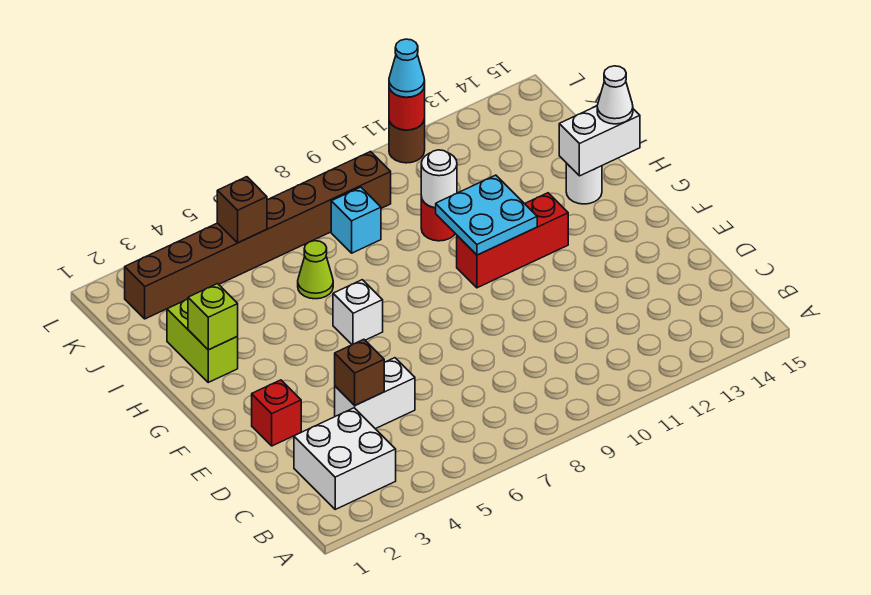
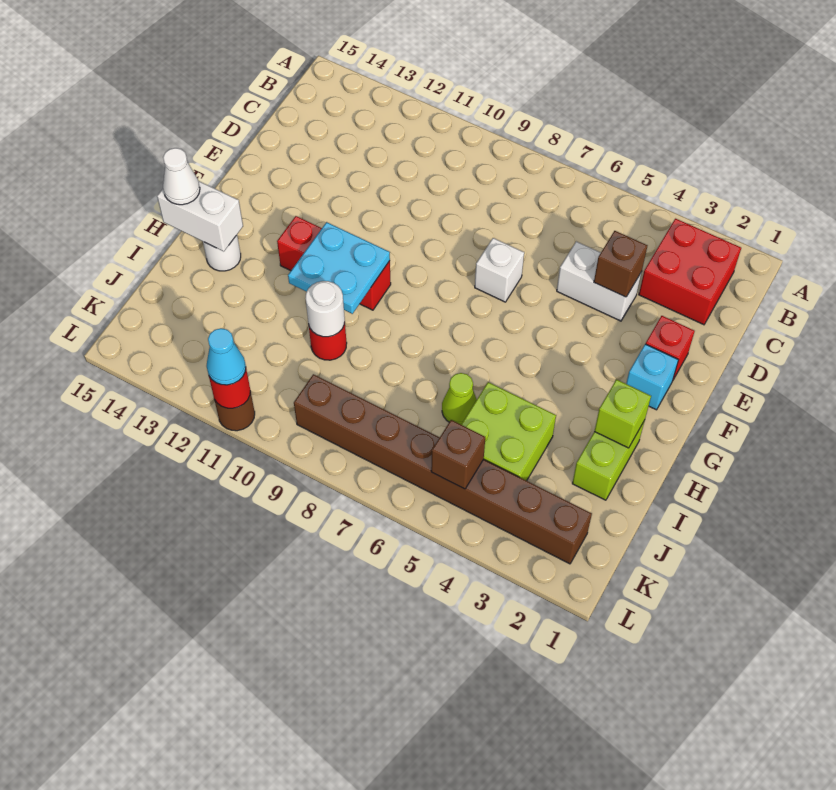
white brick B2:C3 level 1 -> red brick B2:C3 level 1
white brick G6 level 1 -> white brick E7 level 1
none -> lime brick I4:J5 level 1
cyan brick J8 level 1 -> cyan brick F2 level 1

